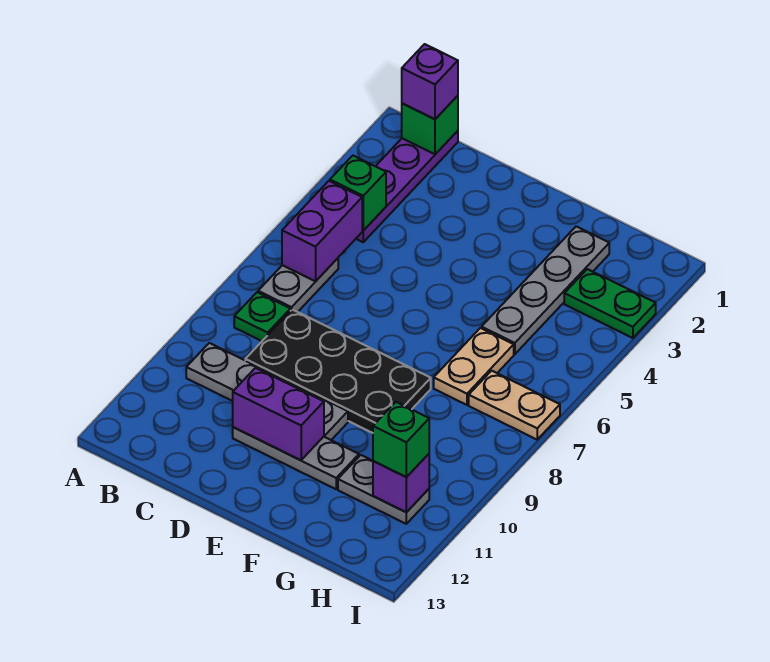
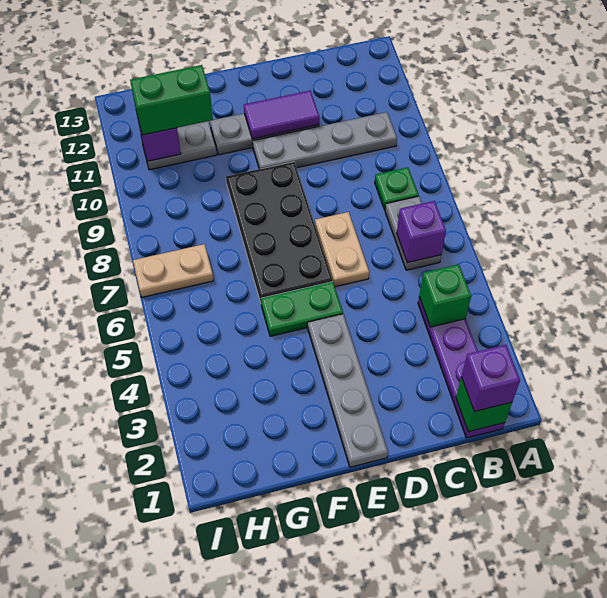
purple brick B5:B6 level 2 -> purple brick B6 level 2
black plate C8:F9 level 1 -> black plate E6:F9 level 1
purple brick D11:E11 level 2 -> purple tile D11:E11 level 2
grey plate G2:G5 level 1 -> grey plate E1:E4 level 1
tan plate G6:G7 level 1 -> tan plate D6:D7 level 1
green plate H3:I3 level 1 -> green plate E5:F5 level 1
green brick H11 level 3 -> green brick G11:H11 level 3

